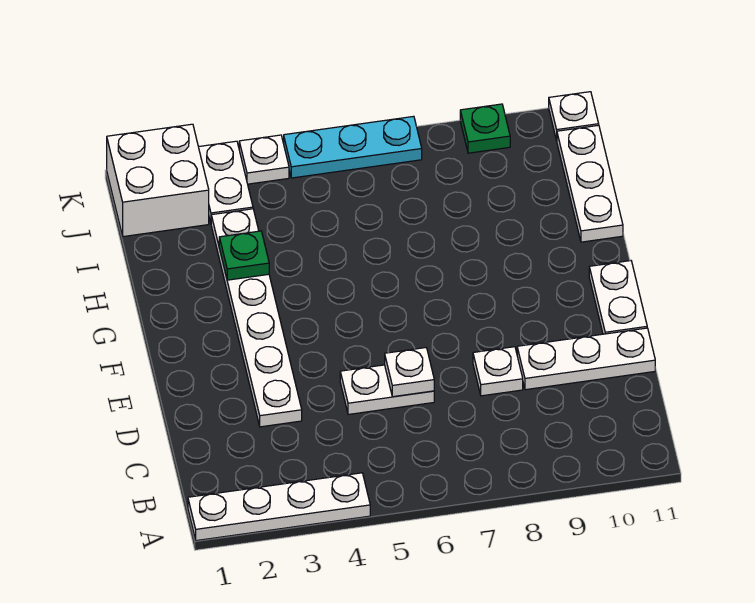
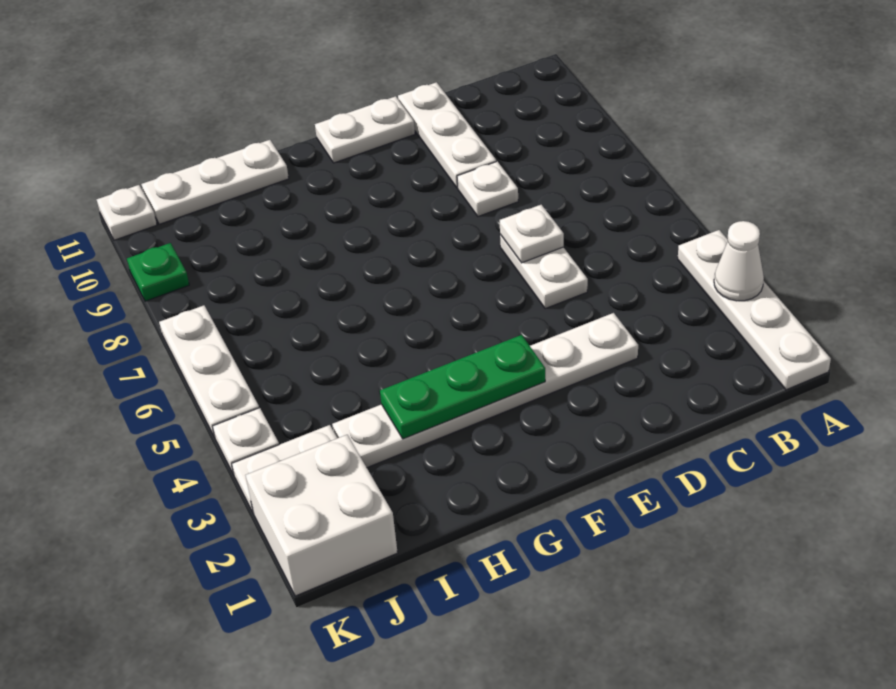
none -> white cone A3 level 2
green plate H3 level 2 -> green plate F3:H3 level 2
cyan plate K5:K7 level 1 -> white plate K5:K7 level 1

